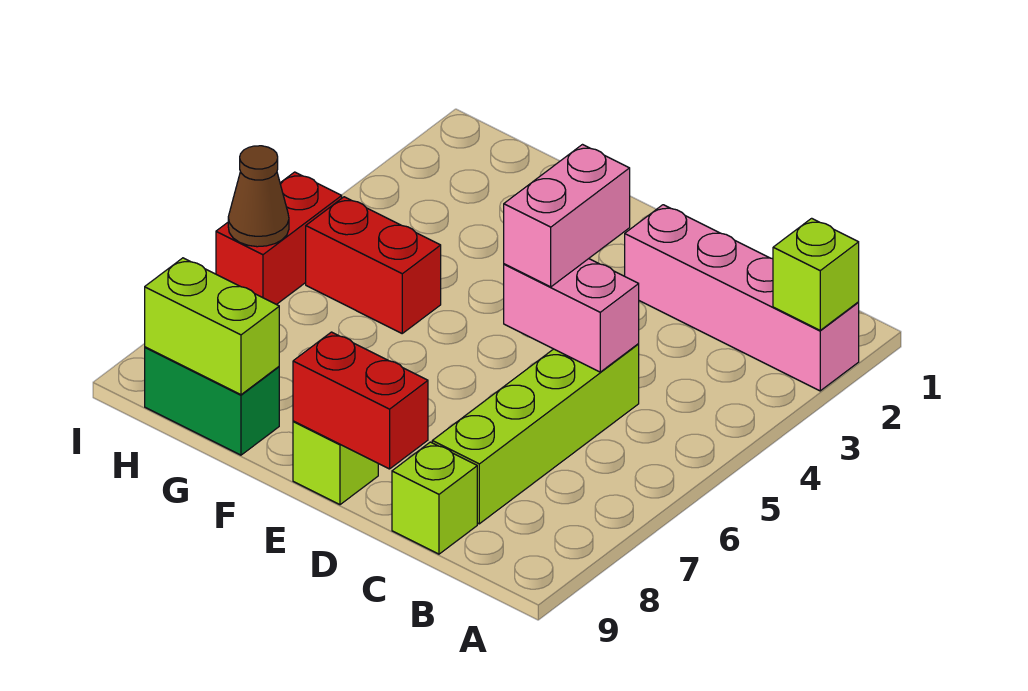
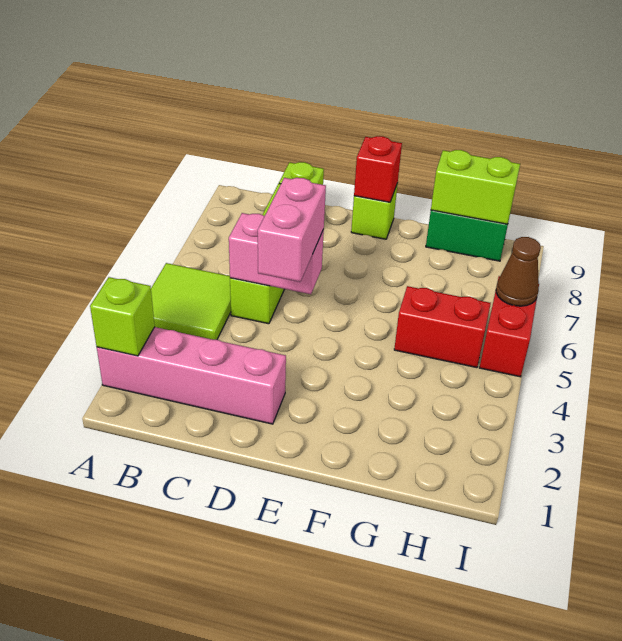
none -> lime tile A4:B5 level 1
red brick D9:E9 level 2 -> red brick E9 level 2

